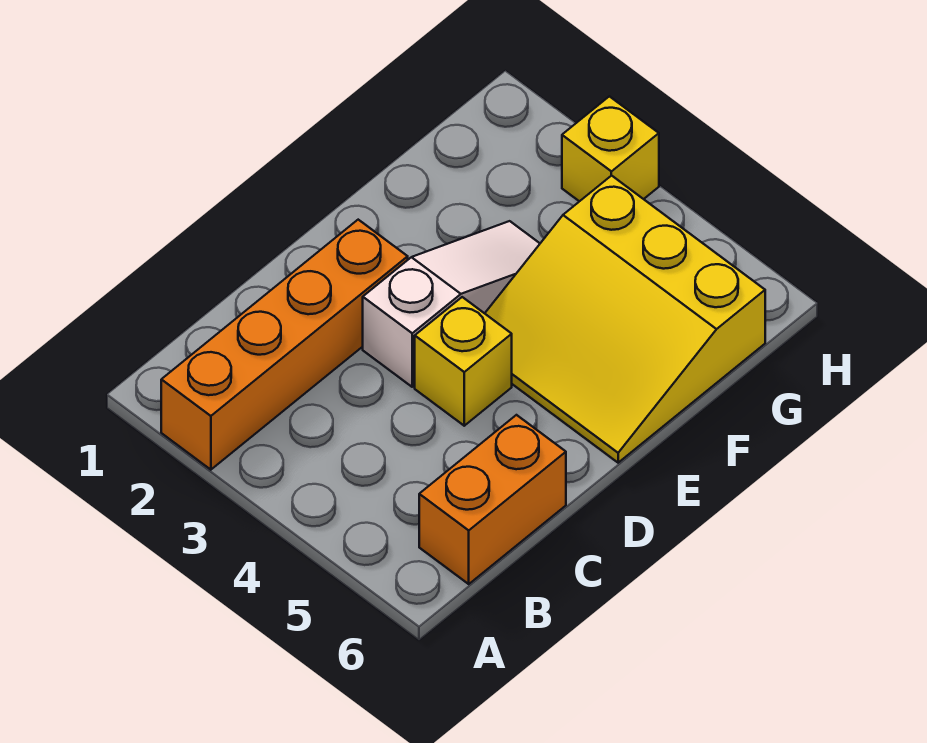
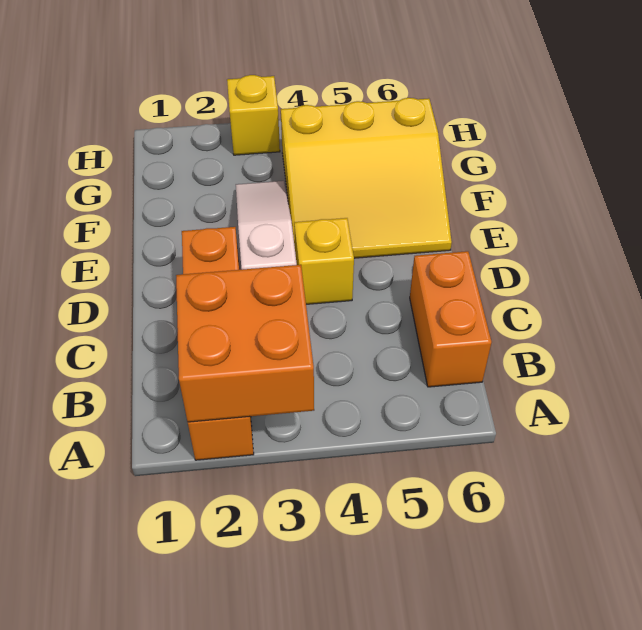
none -> orange brick A2:B3 level 2

